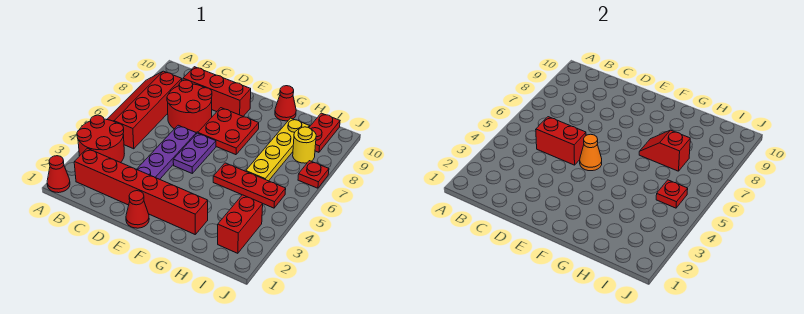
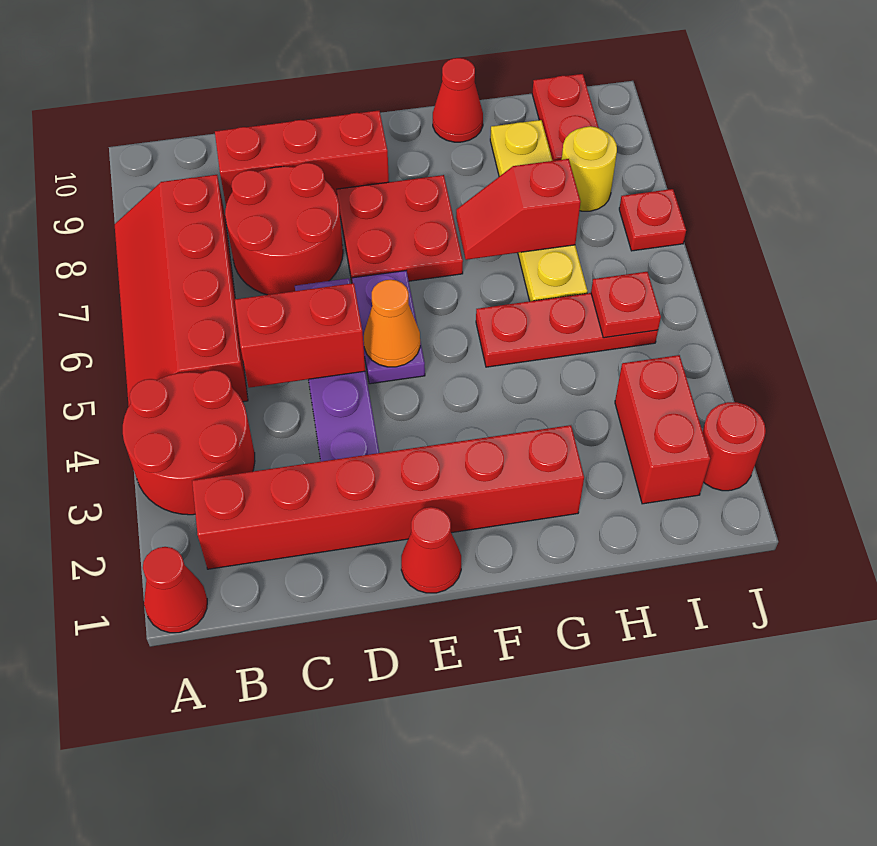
none -> red round brick J2 level 1

